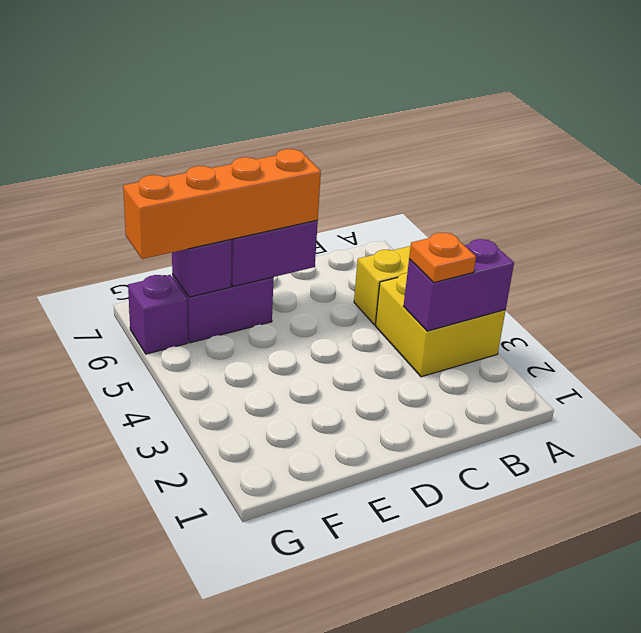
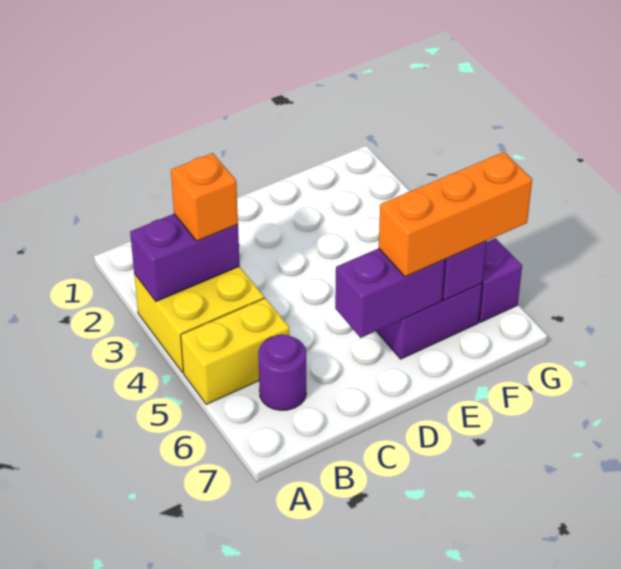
orange plate B3 level 3 -> orange brick B3 level 3
none -> purple round brick B6 level 1
orange brick D6:G6 level 3 -> orange brick E6:G6 level 3

